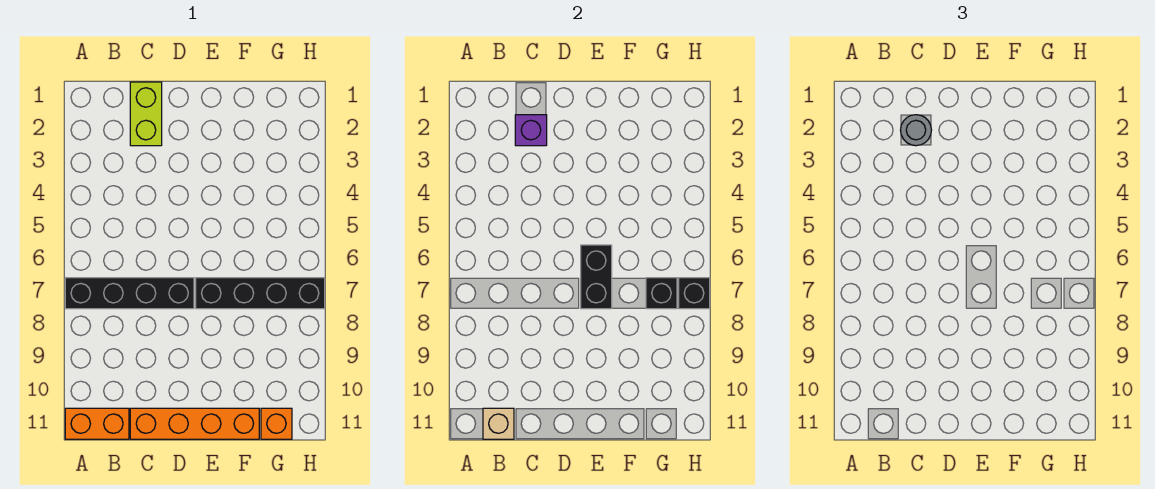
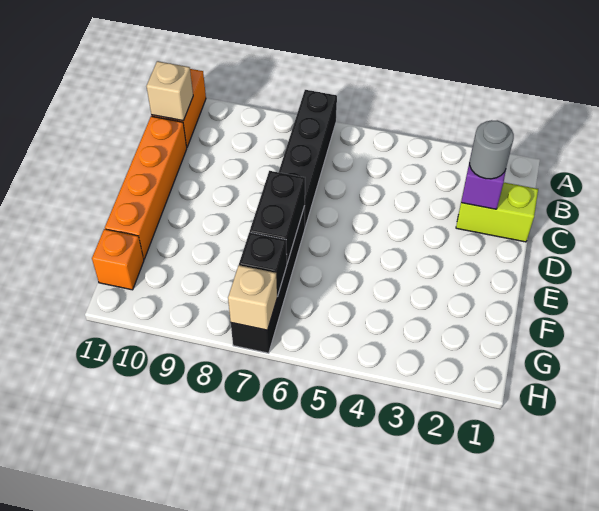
black brick E6:E7 level 2 -> black brick E7:F7 level 2
black brick H7 level 2 -> tan brick H7 level 2

